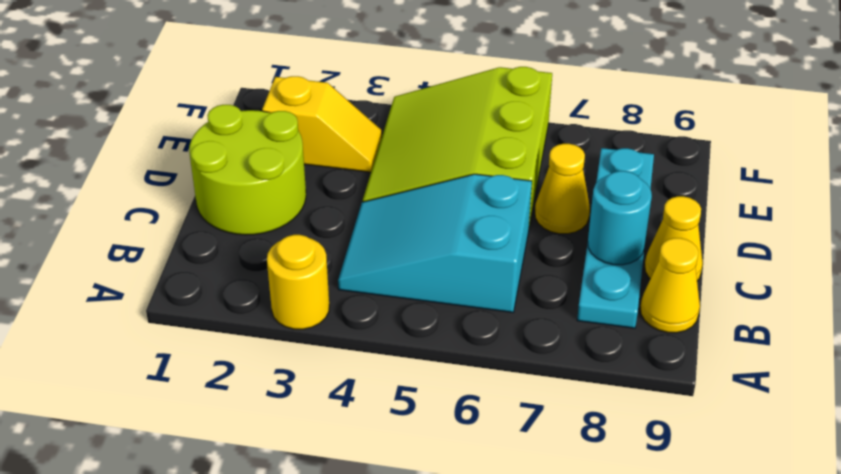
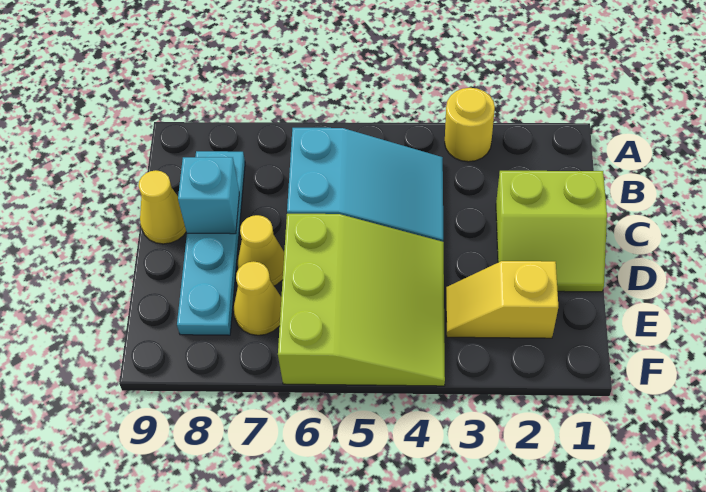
yellow cone B9 level 1 -> yellow cone E7 level 1
lime round brick C1:D2 level 1 -> lime slope C1:D2 level 1 top C
cyan round brick C8 level 2 -> cyan brick C8 level 2

